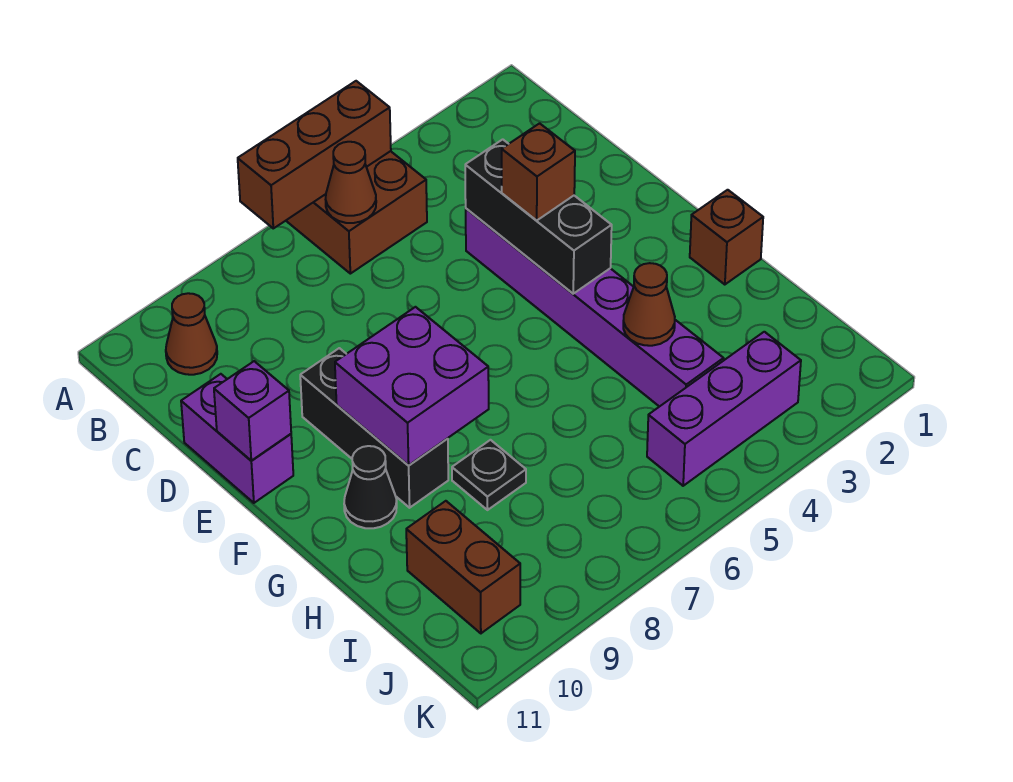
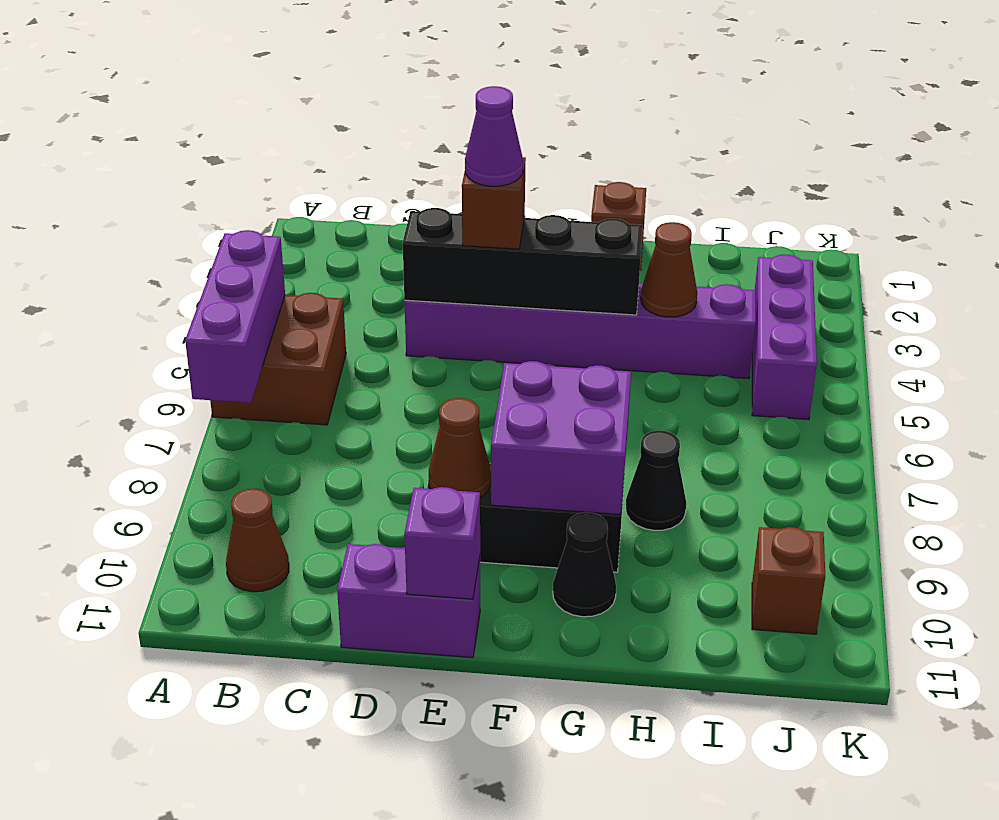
brown brick A5:A7 level 2 -> purple brick A5:A7 level 2
brown cone B6 level 2 -> brown cone E9 level 2
black brick D4:F4 level 2 -> black brick D4:G4 level 2
none -> purple cone E4 level 4
black plate H8 level 1 -> black cone H8 level 1
brown brick I10:J10 level 1 -> brown brick J10 level 1

